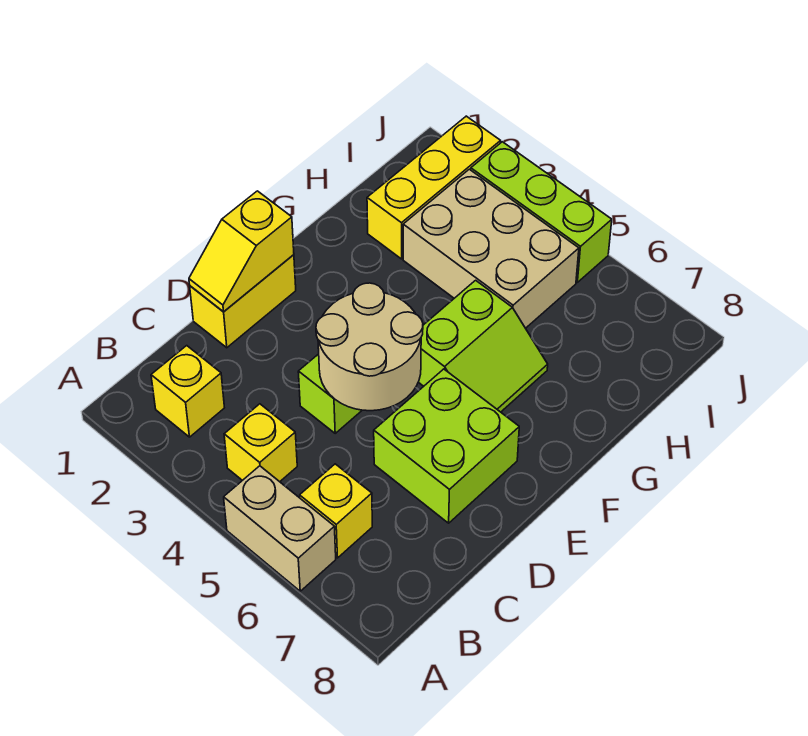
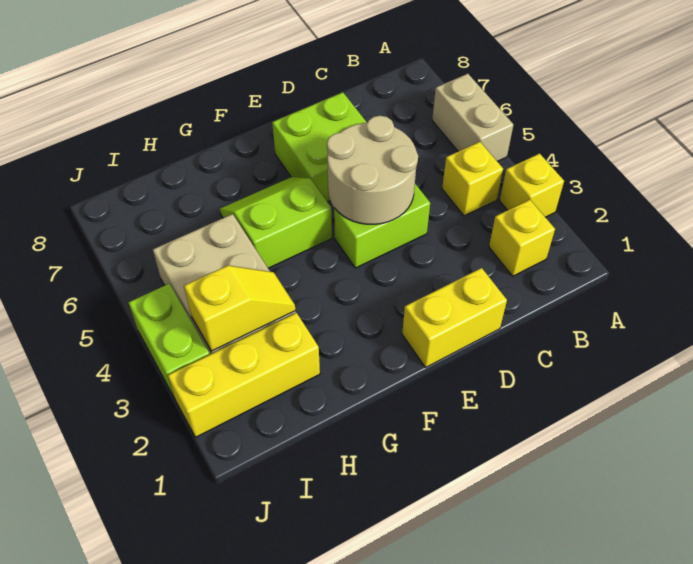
yellow brick B6 level 1 -> yellow brick A3 level 1
yellow slope D1:E1 level 2 top E -> yellow slope H3:I3 level 2 top I
lime brick J3:J5 level 1 -> lime brick J3:J4 level 1

